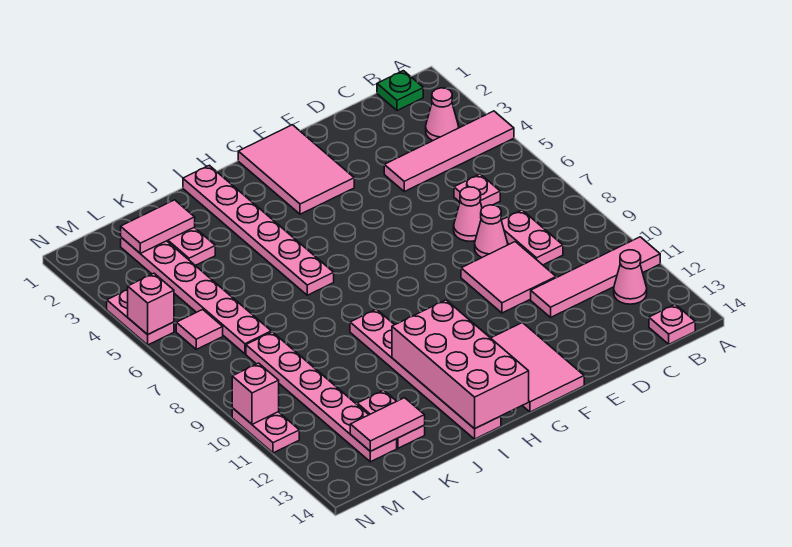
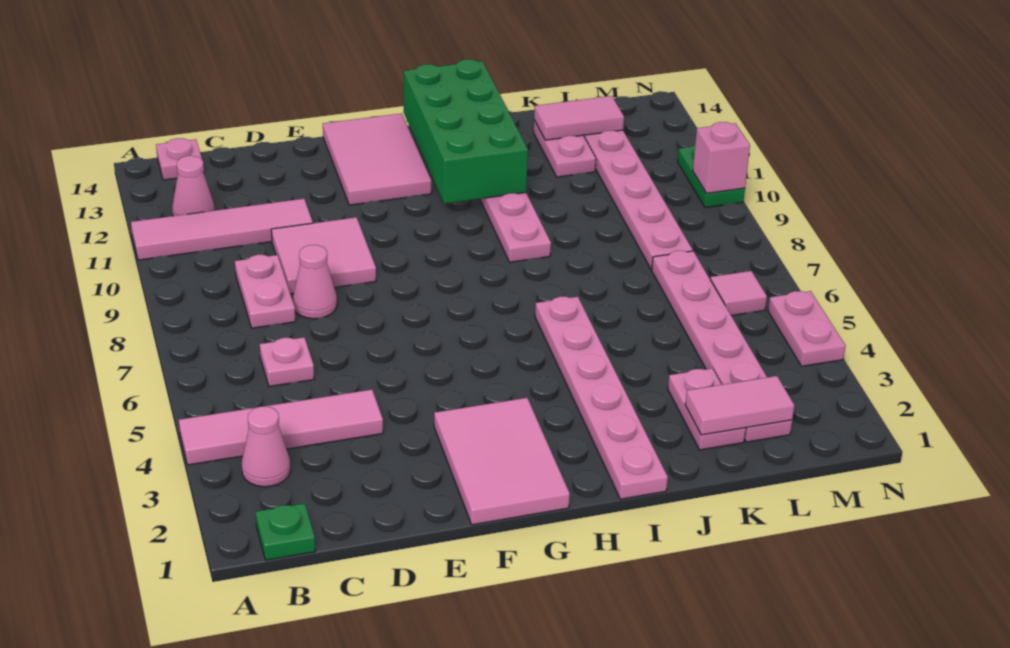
pink cone D7 level 1 -> none
pink brick H11:I14 level 2 -> green brick H11:I14 level 2
pink brick N5 level 2 -> none
pink plate N10:N11 level 1 -> green plate N10:N11 level 1

